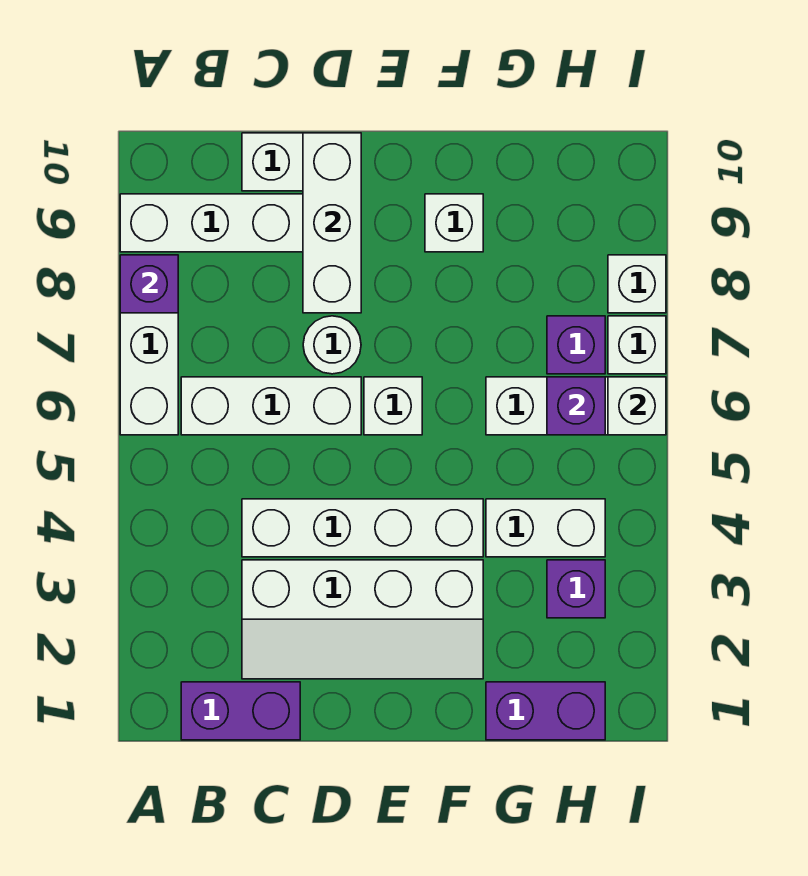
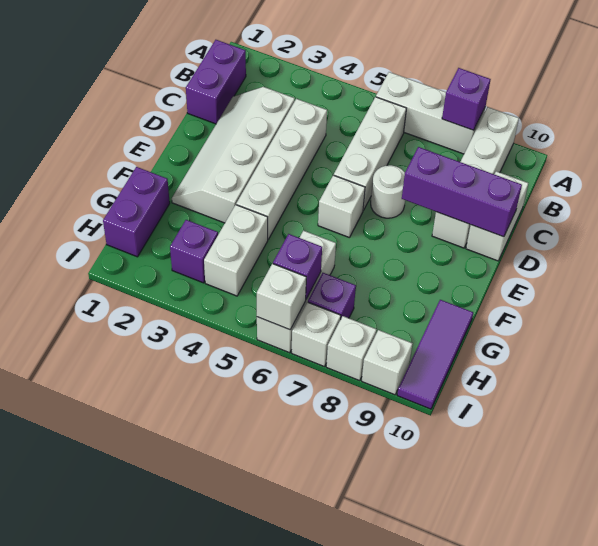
white brick D8:D10 level 2 -> purple brick D8:D10 level 2
white brick F9 level 1 -> white brick I9 level 1
none -> purple tile G10:I10 level 1

